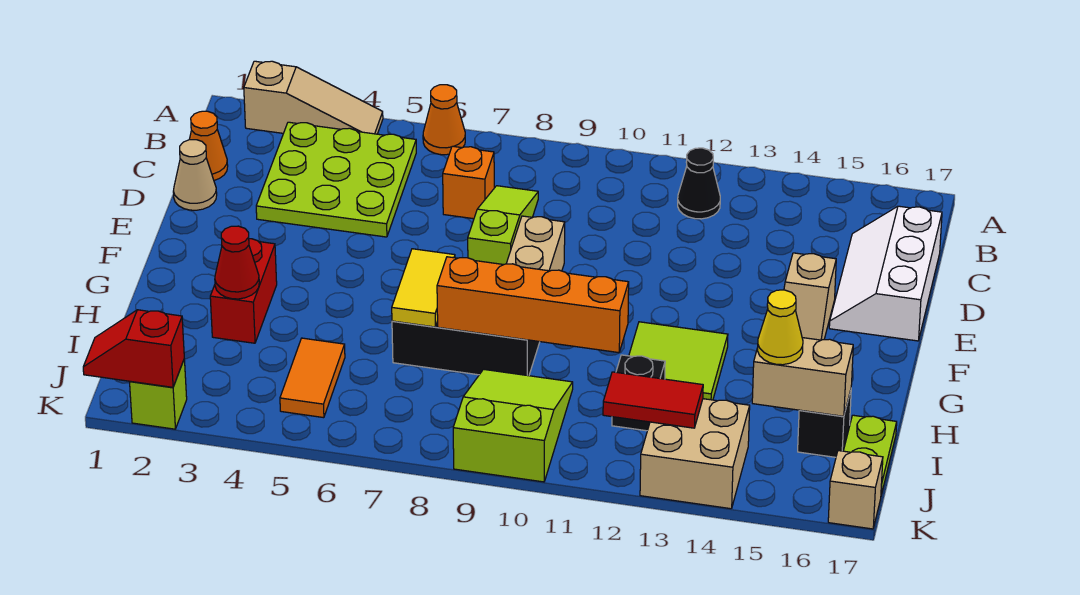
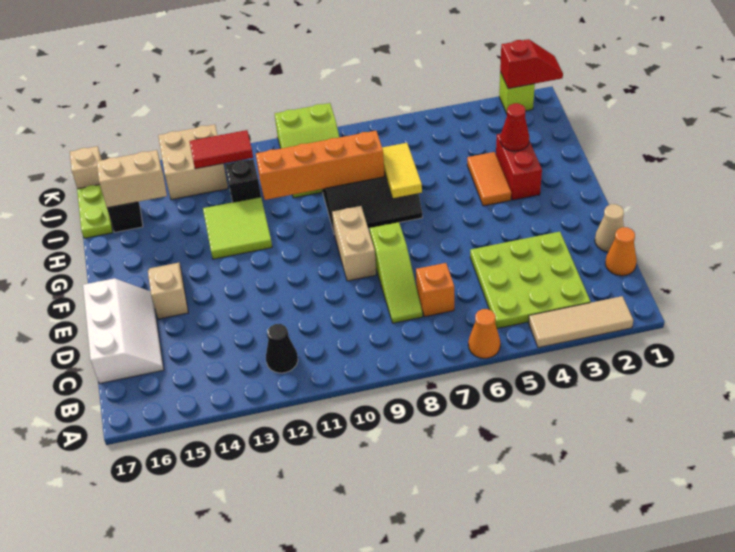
tan slope A2:A4 level 1 top 2 -> tan tile A2:A4 level 1
orange tile I5:J5 level 1 -> orange tile G4:H4 level 1
yellow cone I15 level 3 -> none

